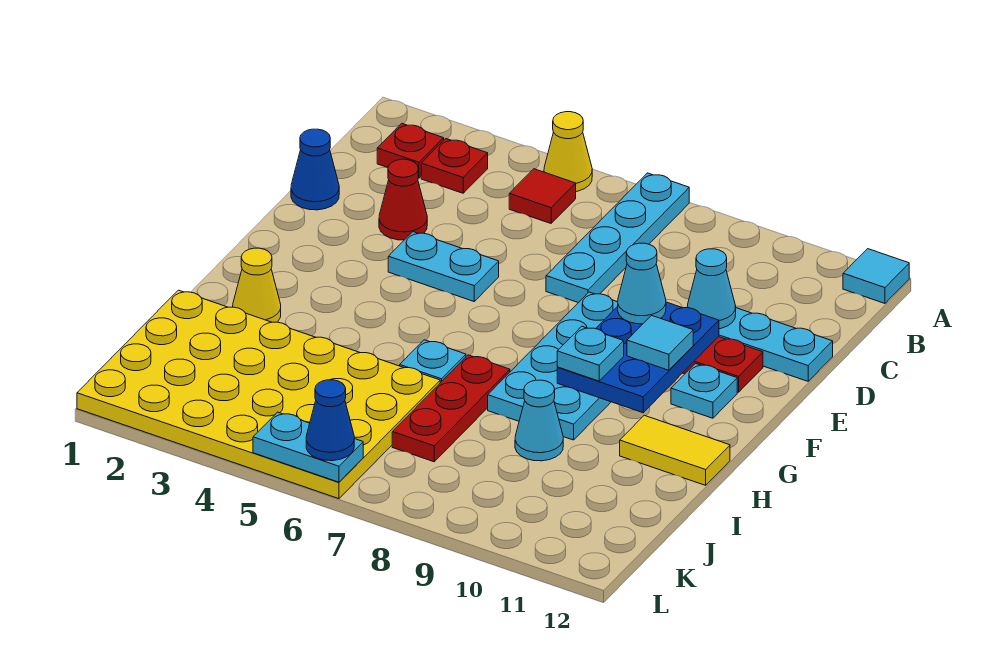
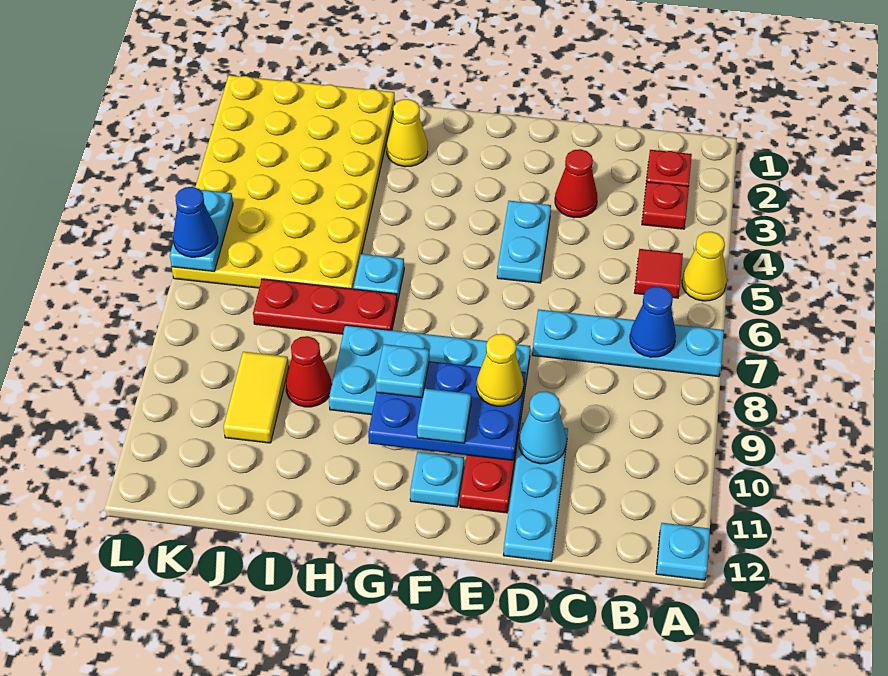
cyan tile A12 level 1 -> cyan plate A12 level 1
blue cone D1 level 1 -> blue cone B7 level 2
cyan cone E9 level 3 -> yellow cone E9 level 3
yellow tile H11:H12 level 1 -> yellow tile J9:J10 level 1
cyan cone I9 level 1 -> red cone I9 level 1

